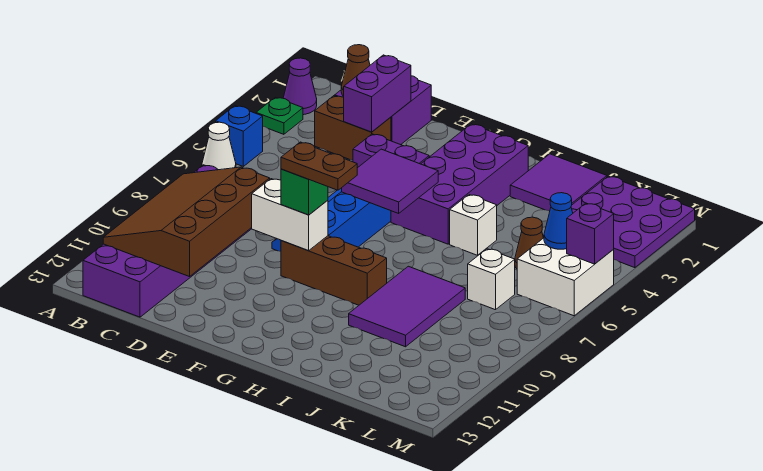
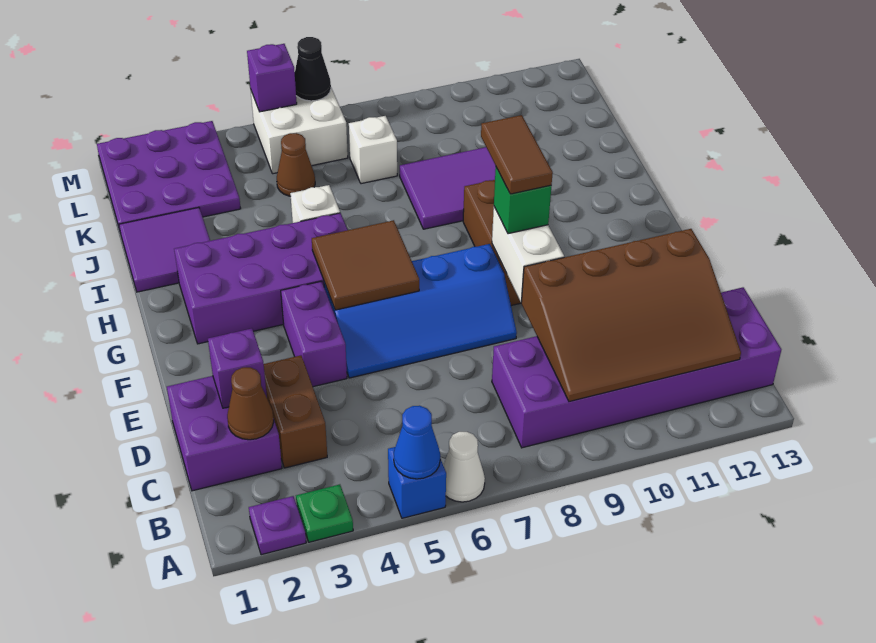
purple cone A2 level 1 -> purple plate A2 level 1
purple brick D2:D3 level 2 -> purple brick D2 level 2
purple tile F5:G6 level 2 -> brown tile F5:G6 level 2
brown plate F9:G9 level 4 -> brown tile F9:G9 level 4
blue cone L5 level 2 -> blue cone A5 level 2
none -> black cone M6 level 2

